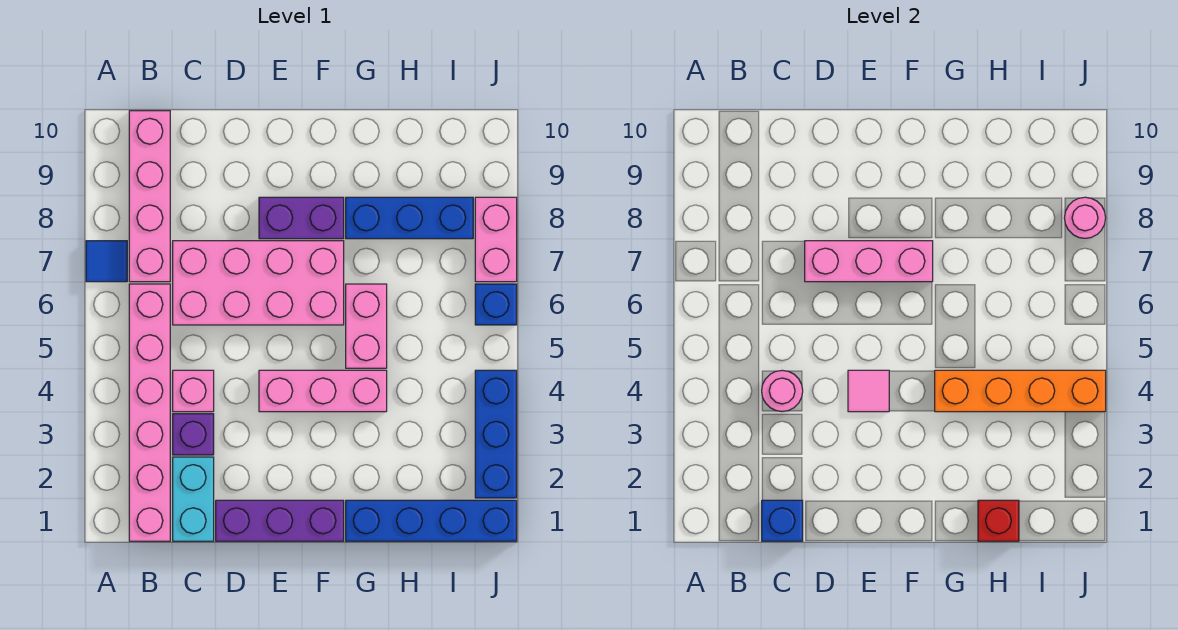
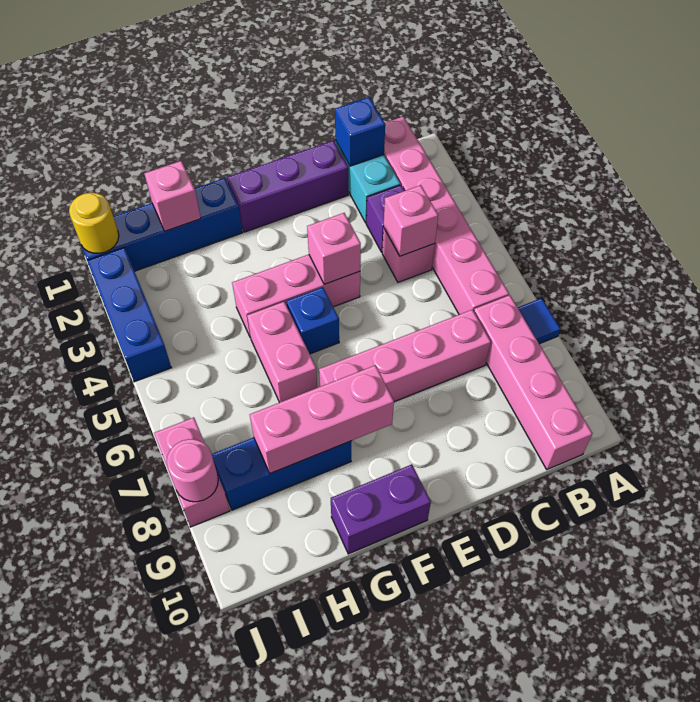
pink round brick C4 level 2 -> pink brick C4 level 2
pink brick C6:F7 level 1 -> pink brick C7:F7 level 1
pink brick D7:F7 level 2 -> pink brick F8:H8 level 2
pink tile E4 level 2 -> pink brick E4 level 2
purple brick E8:F8 level 1 -> purple brick F10:G10 level 1
orange brick G4:J4 level 2 -> none
red brick H1 level 2 -> pink brick H1 level 2
none -> yellow round brick J1 level 2
blue brick J6 level 1 -> blue brick F5 level 1

